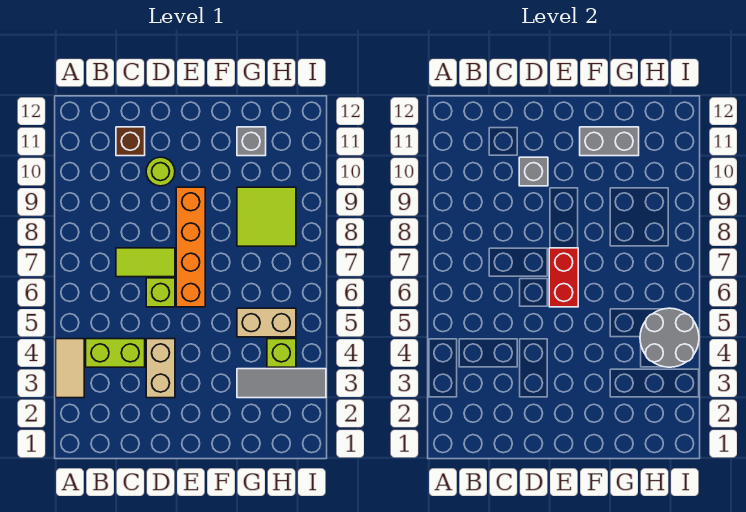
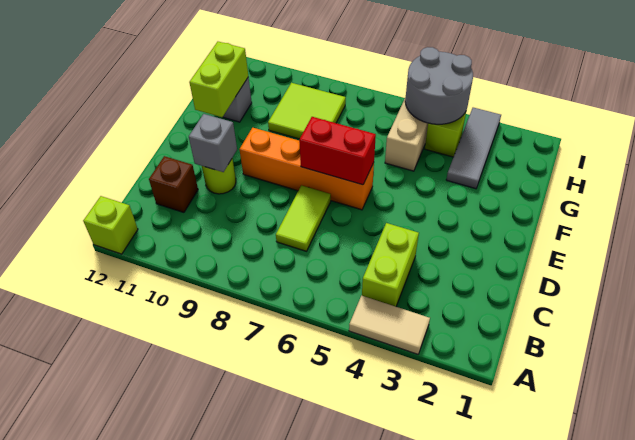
tan brick D3:D4 level 1 -> none
lime brick D6 level 1 -> lime brick A12 level 1
grey brick F11:G11 level 2 -> lime brick F11:G11 level 2

